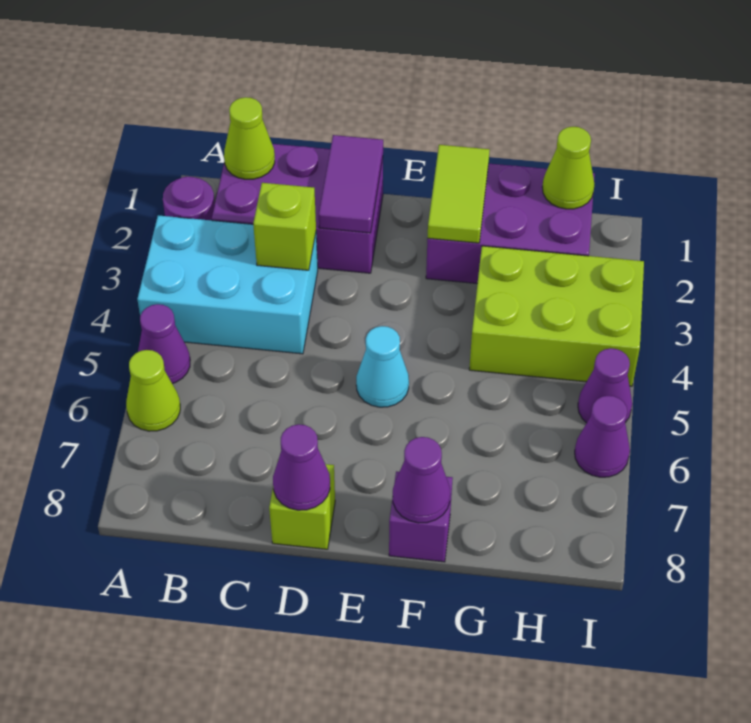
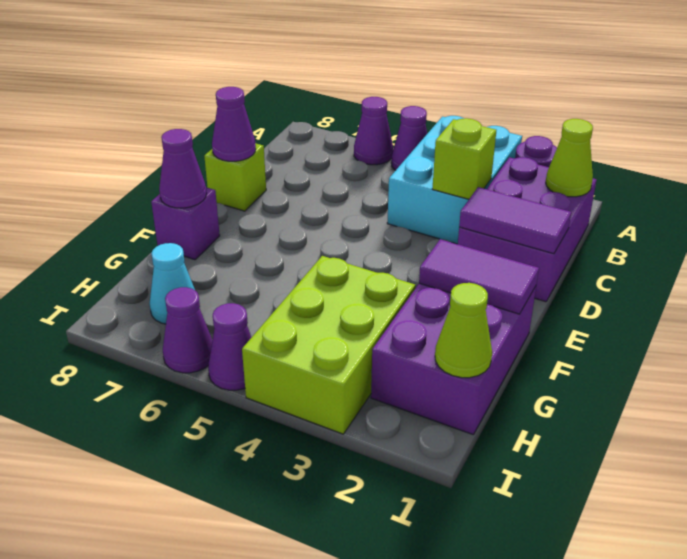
lime cone A6 level 1 -> purple cone A6 level 1
cyan cone E5 level 1 -> cyan cone H7 level 1
lime tile F1:F2 level 2 -> purple tile F1:F2 level 2

